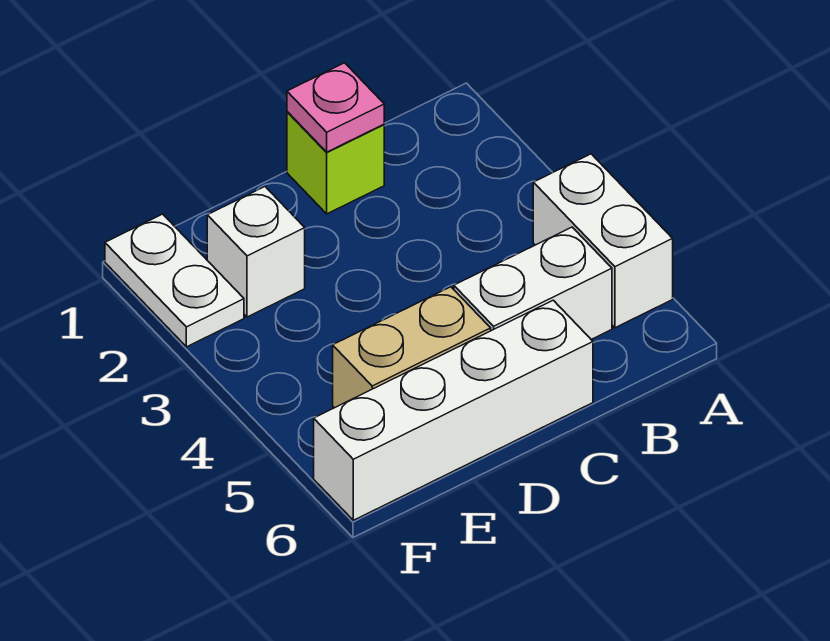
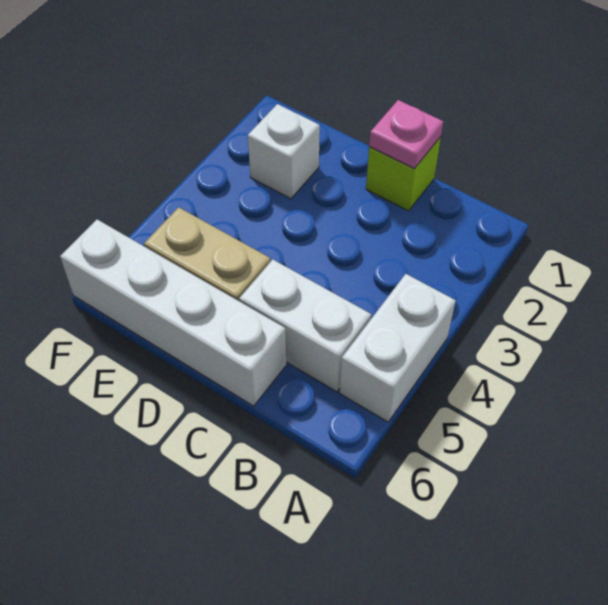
white plate F1:F2 level 1 -> none

